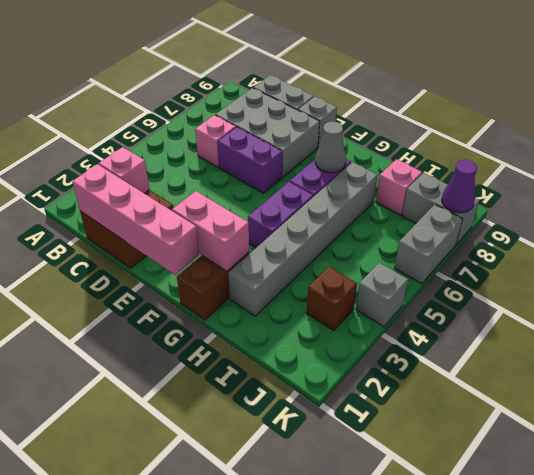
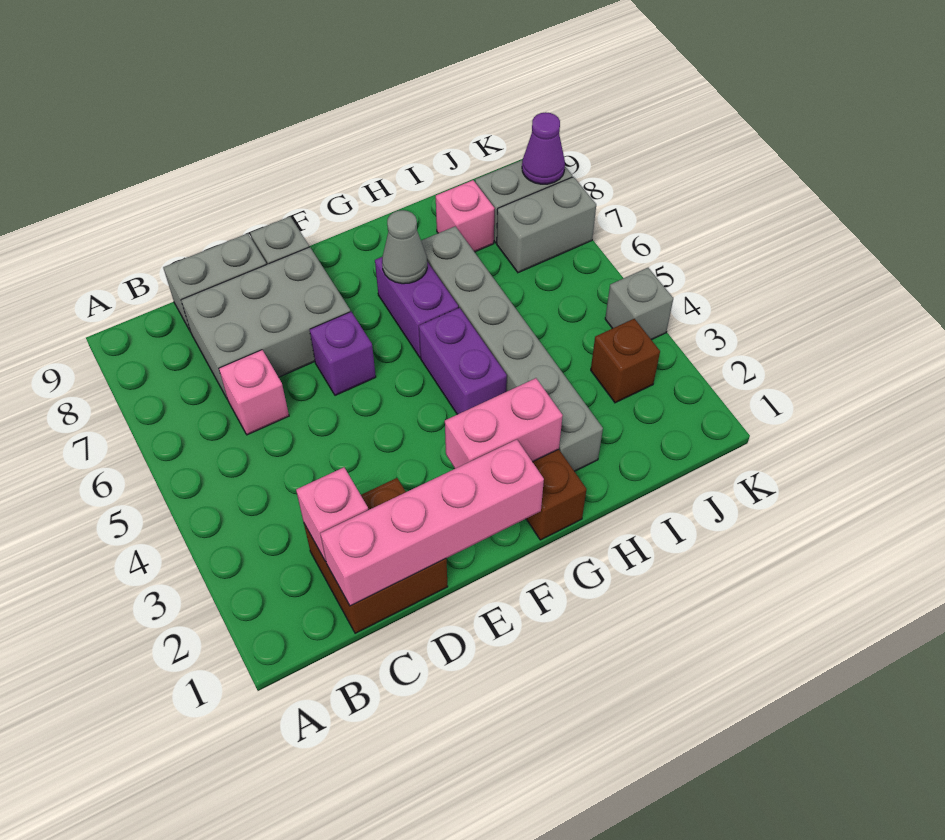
purple brick D6:E6 level 1 -> purple brick E6 level 1
grey brick K6:K7 level 1 -> grey brick J7:K7 level 1

